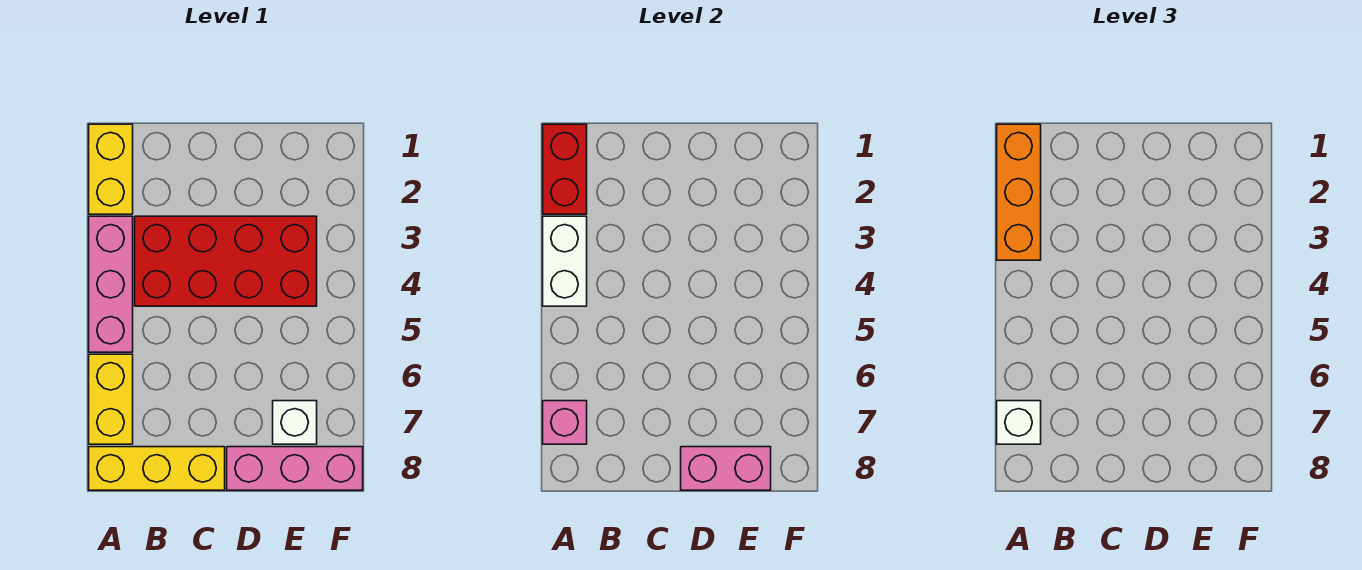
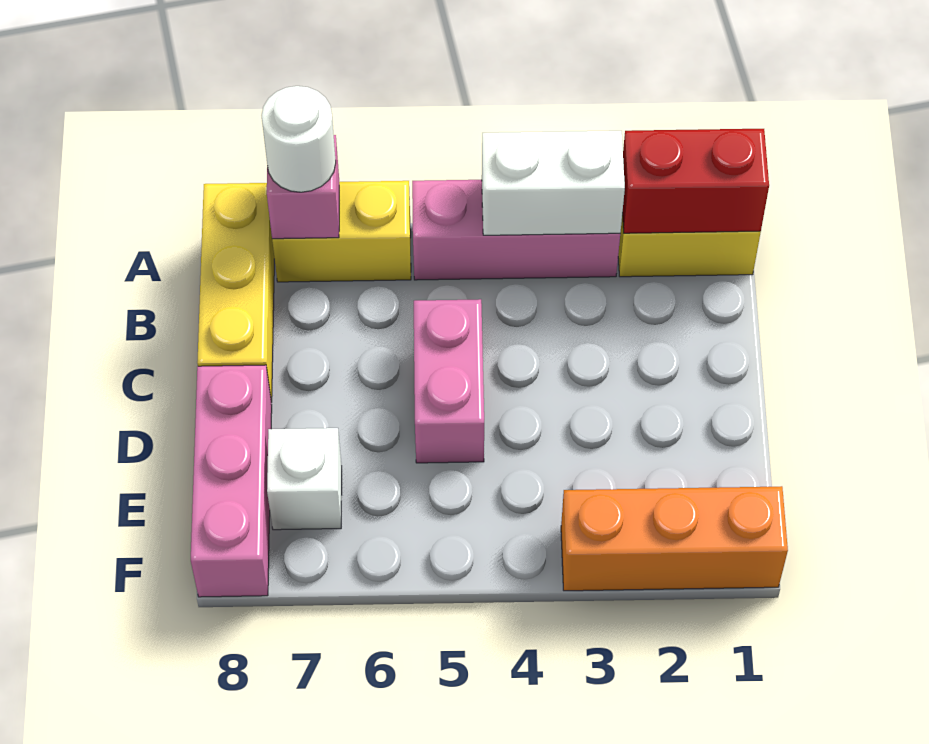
orange brick A1:A3 level 3 -> orange brick F1:F3 level 1
white brick A7 level 3 -> white round brick A7 level 3
red brick B3:E4 level 1 -> none
pink brick D8:E8 level 2 -> pink brick C5:D5 level 1

